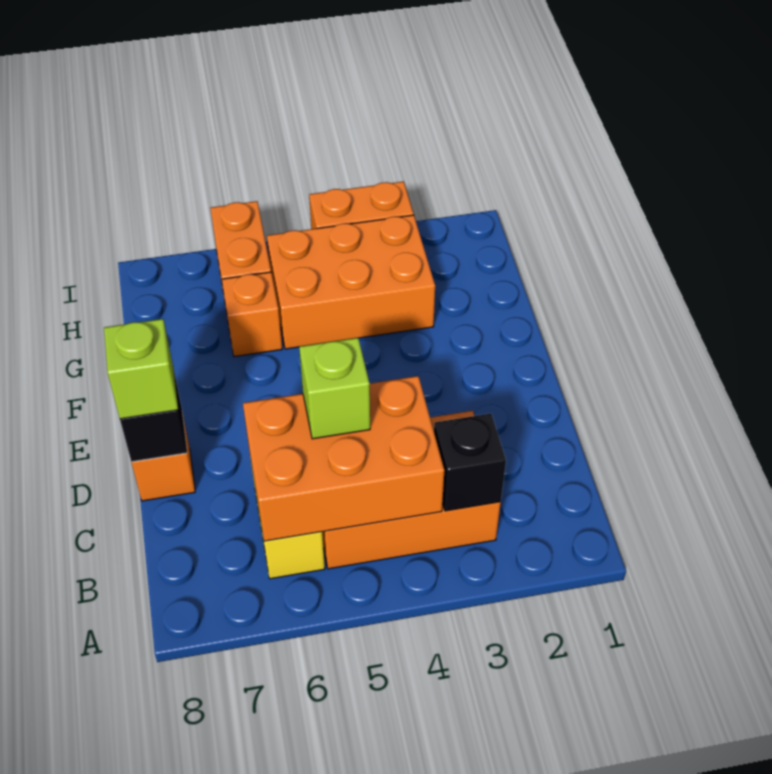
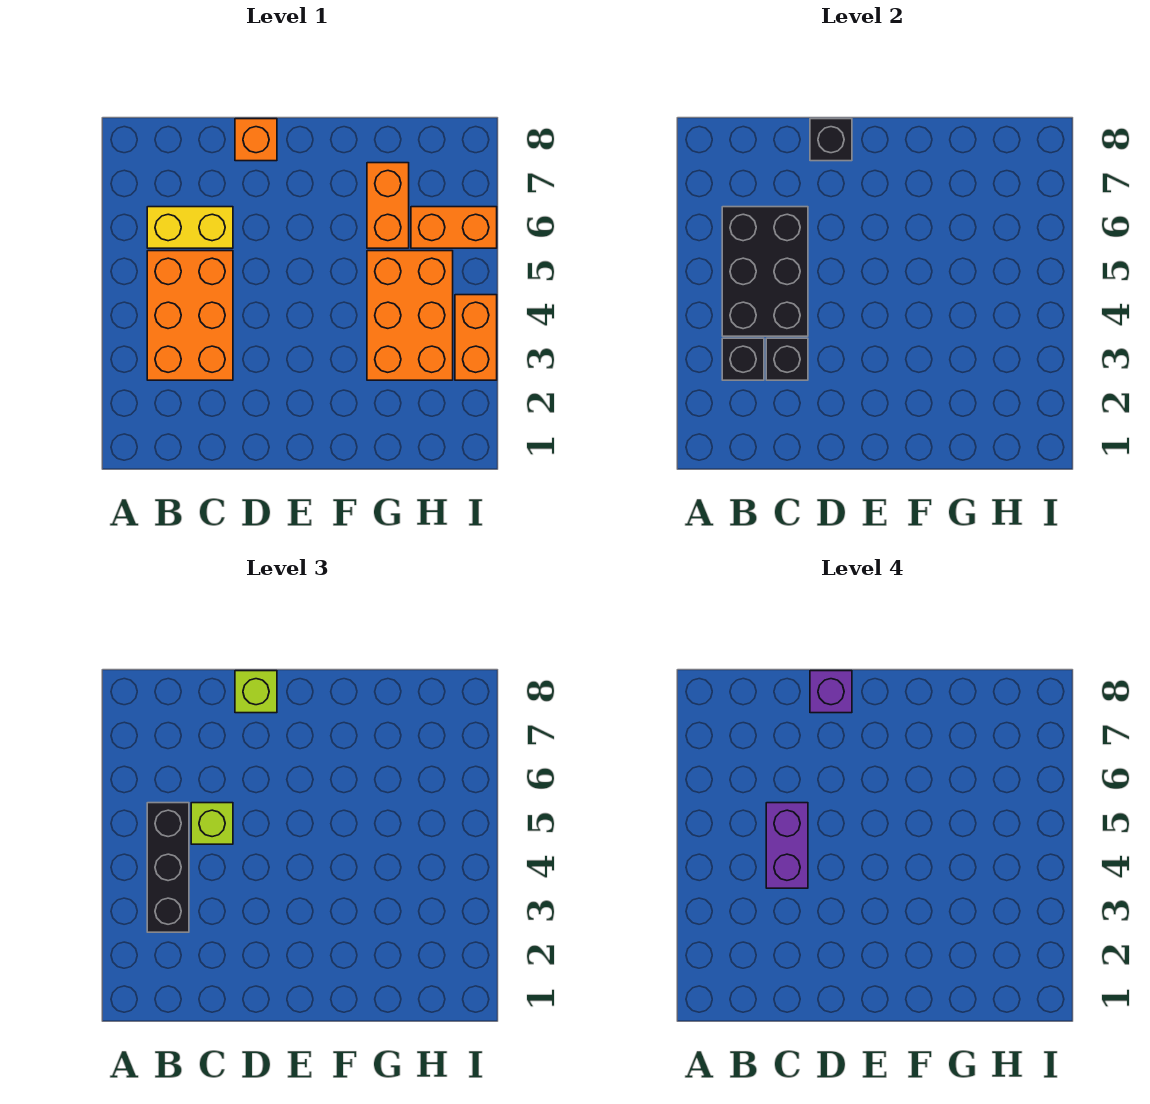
none -> black brick B3:B5 level 3
orange brick B4:C6 level 2 -> black brick B4:C6 level 2
none -> black brick C3 level 2
none -> purple brick C4:C5 level 4
none -> purple brick D8 level 4
orange brick G6 level 1 -> orange brick G6:G7 level 1

